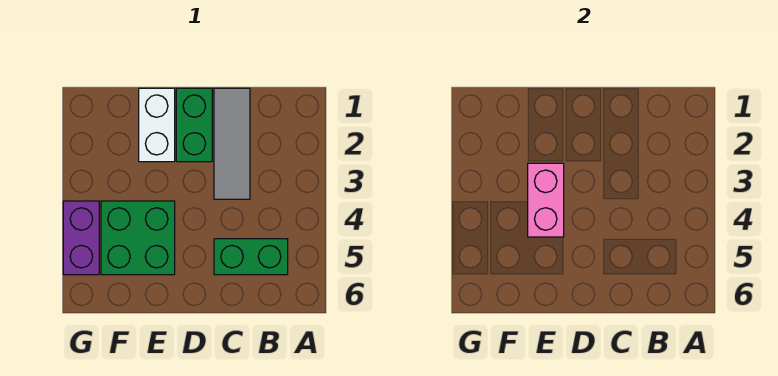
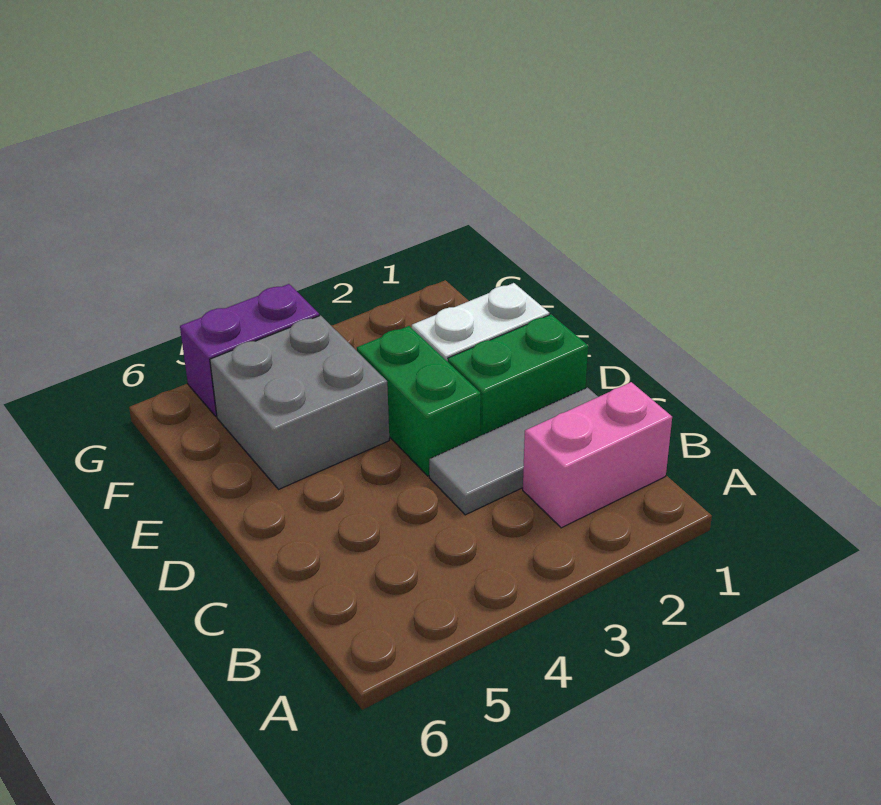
green brick B5:C5 level 1 -> green brick D3:E3 level 1
pink brick E3:E4 level 2 -> pink brick B1:B2 level 1
green brick E4:F5 level 1 -> grey brick E4:F5 level 1

